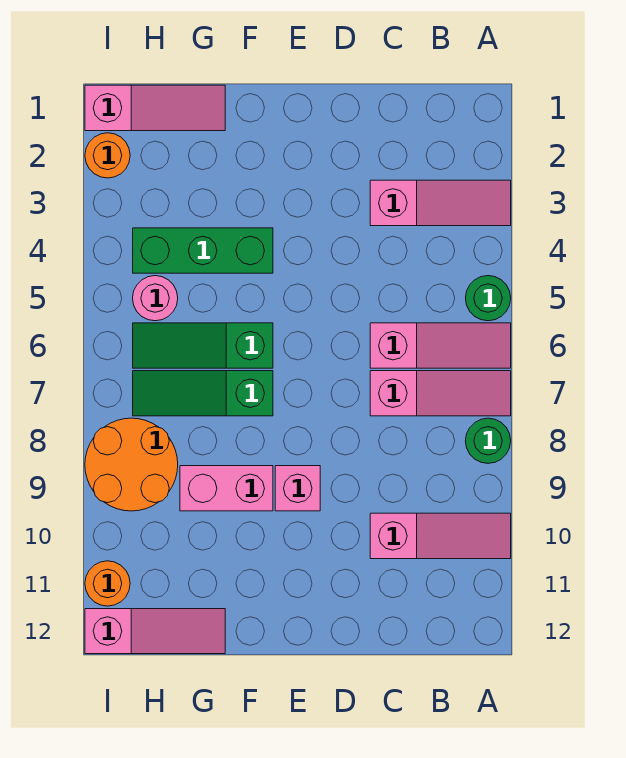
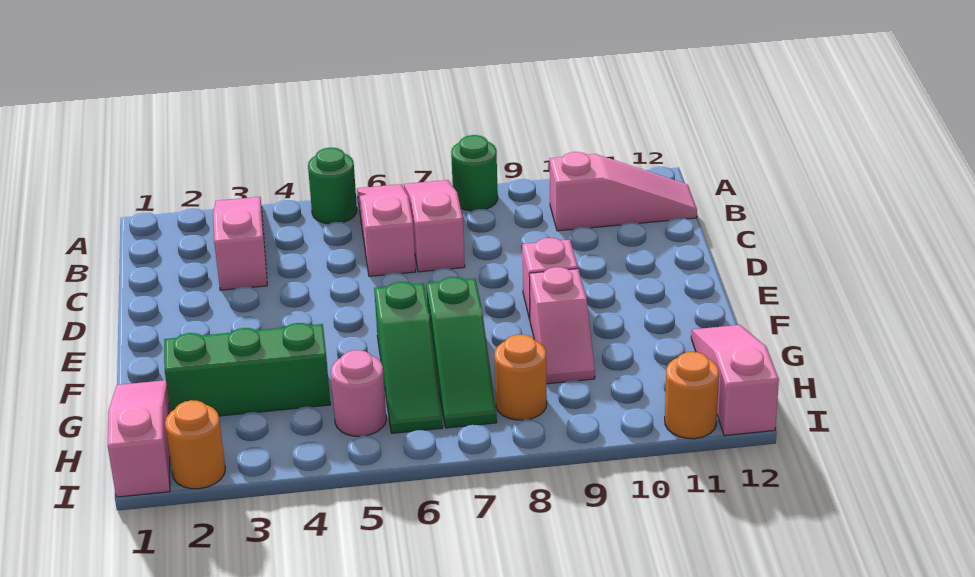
pink slope A10:C10 level 1 top C -> pink slope B10:B12 level 1 top 10
green brick F4:H4 level 1 -> green brick G2:G4 level 1
pink brick F9:G9 level 1 -> pink slope F9:G9 level 1 top F
orange round brick H8:I9 level 1 -> orange round brick H8 level 1

